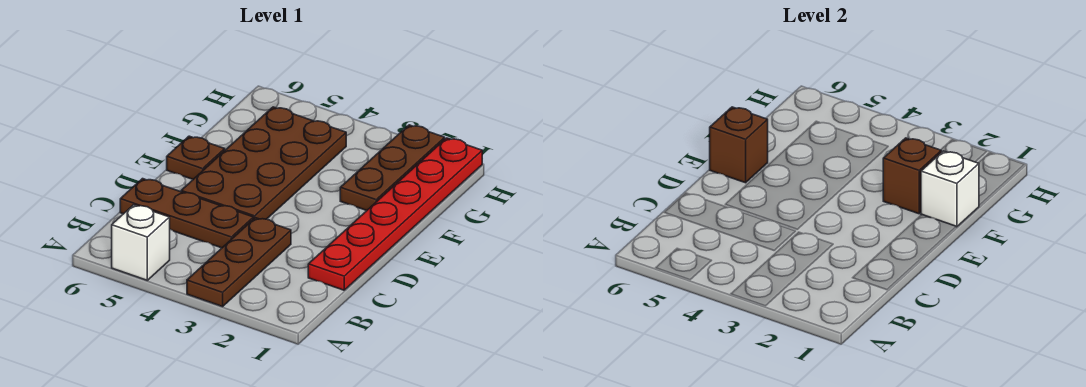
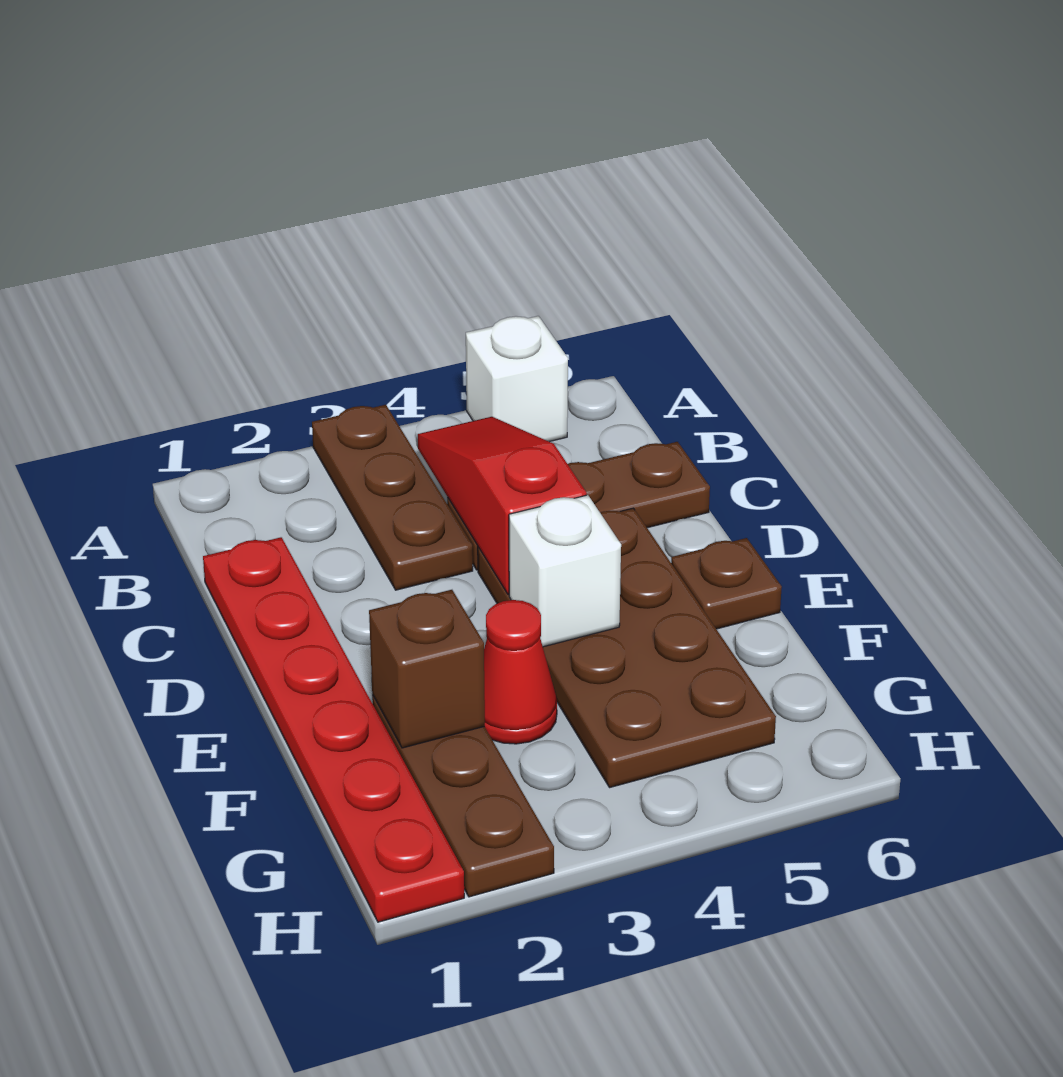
none -> red slope B4:D4 level 2 top D
brown brick E6 level 2 -> none
white brick F1 level 2 -> white brick E4 level 2
none -> red cone F3 level 1

